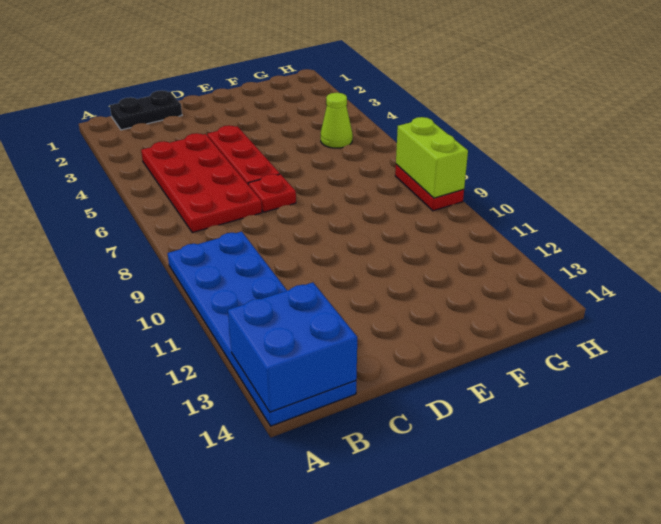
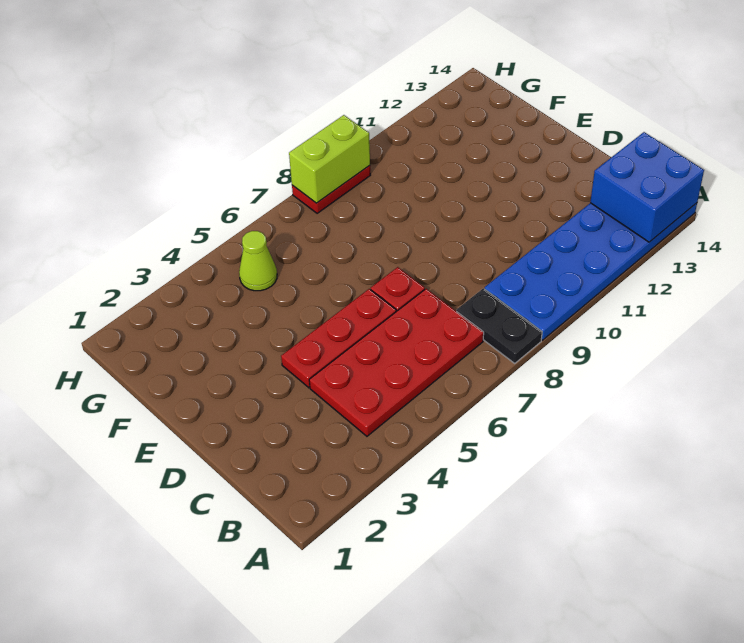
black plate B1:C1 level 1 -> black plate A8:B8 level 1

